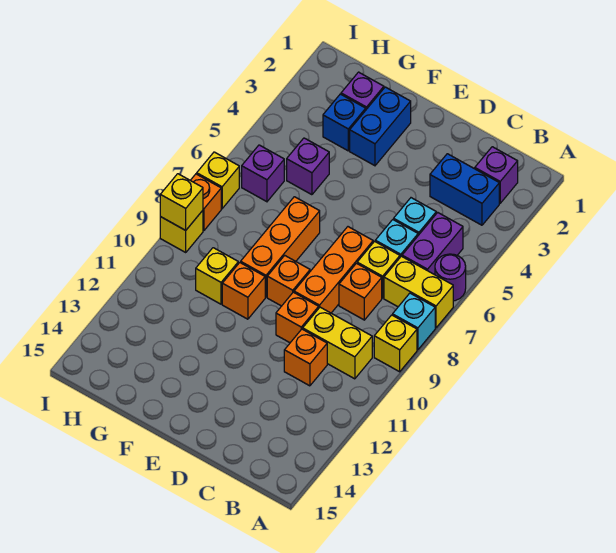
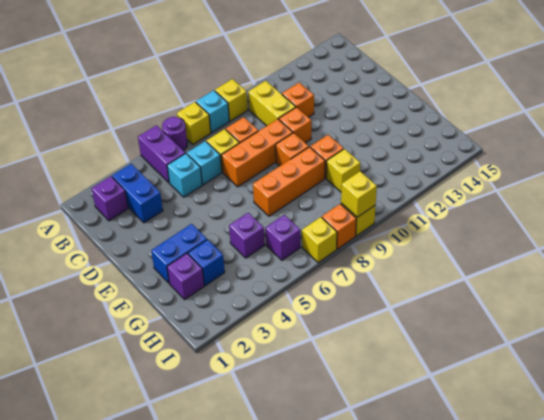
yellow brick A7:B7 level 1 -> yellow brick A7 level 1
purple brick B5:B6 level 1 -> purple brick A5:B5 level 1

